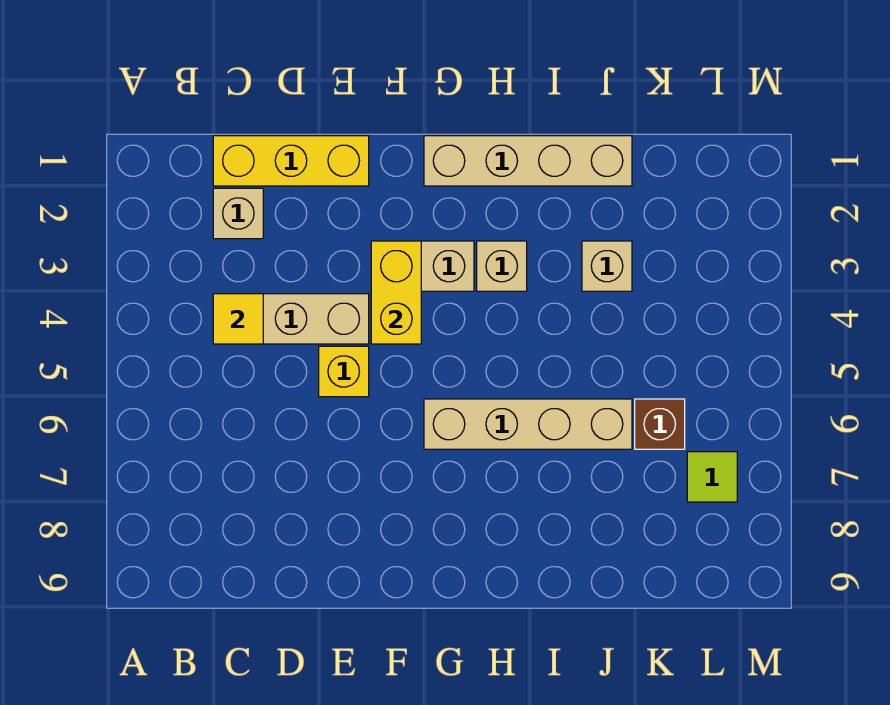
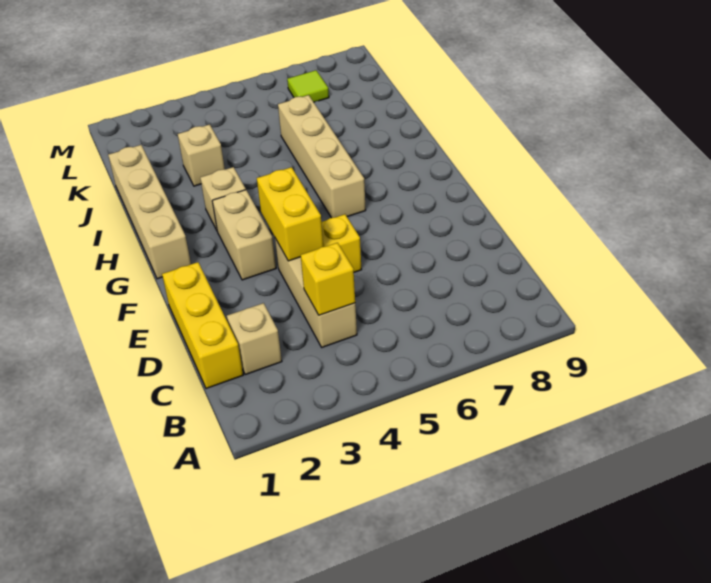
yellow tile C4 level 2 -> yellow brick C4 level 2
yellow brick F3:F4 level 2 -> yellow brick E4:F4 level 2
brown brick K6 level 1 -> none

